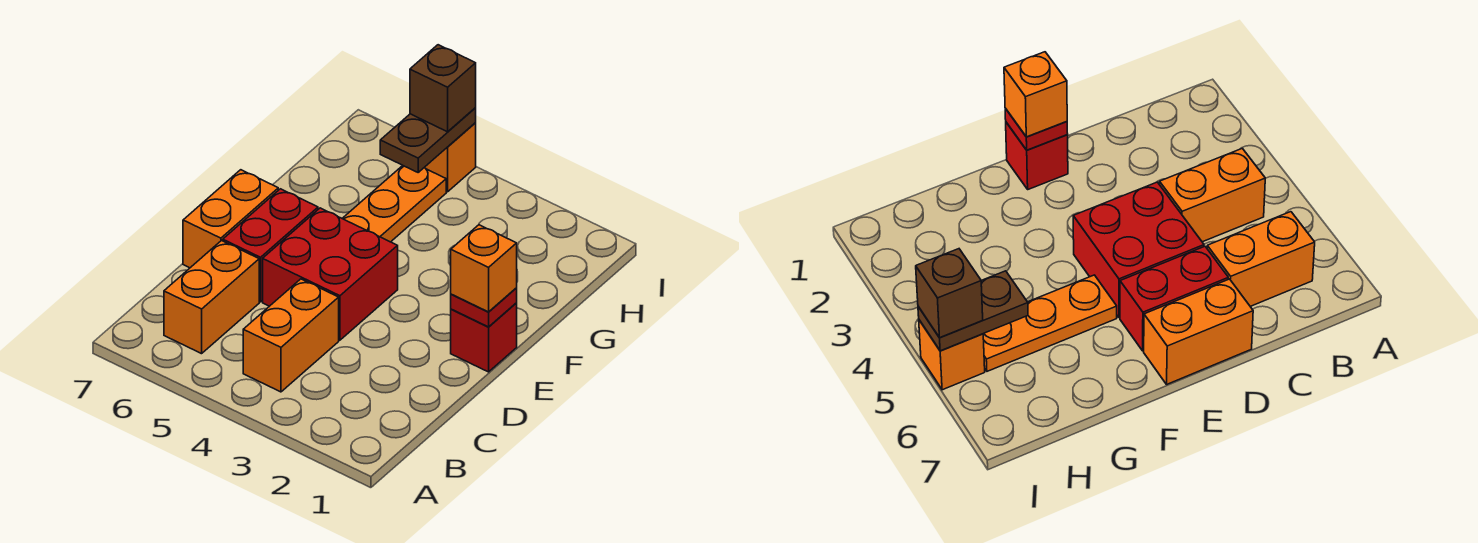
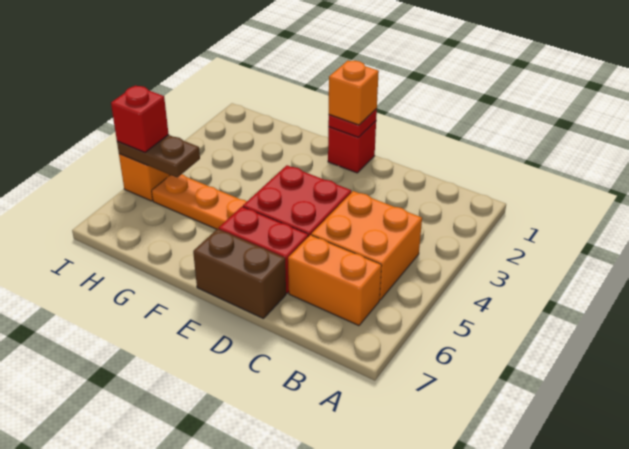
orange brick B4:C4 level 1 -> orange brick B4:C5 level 1
orange brick D7:E7 level 1 -> brown brick D7:E7 level 1
brown brick I5 level 3 -> red brick I5 level 3

